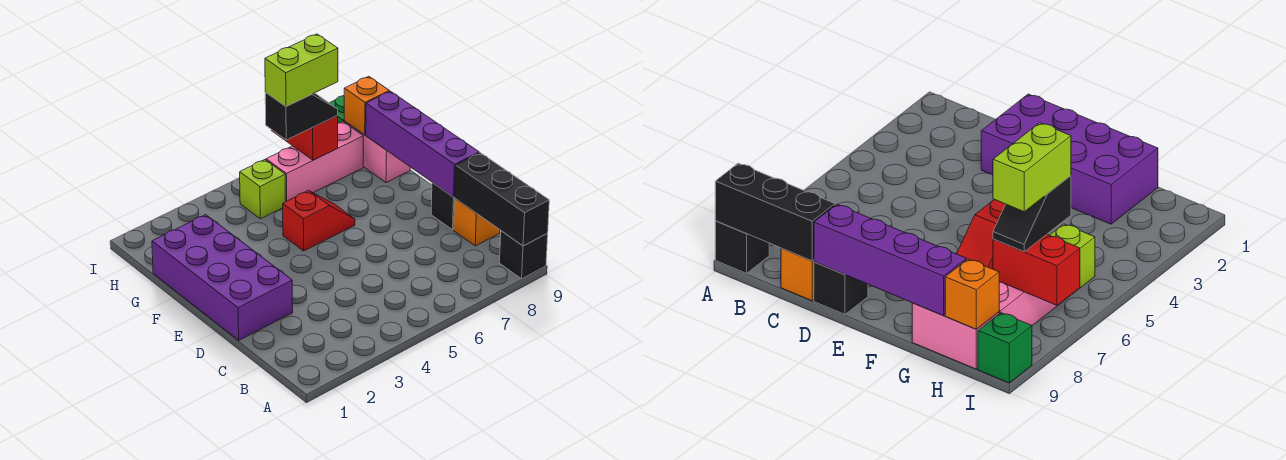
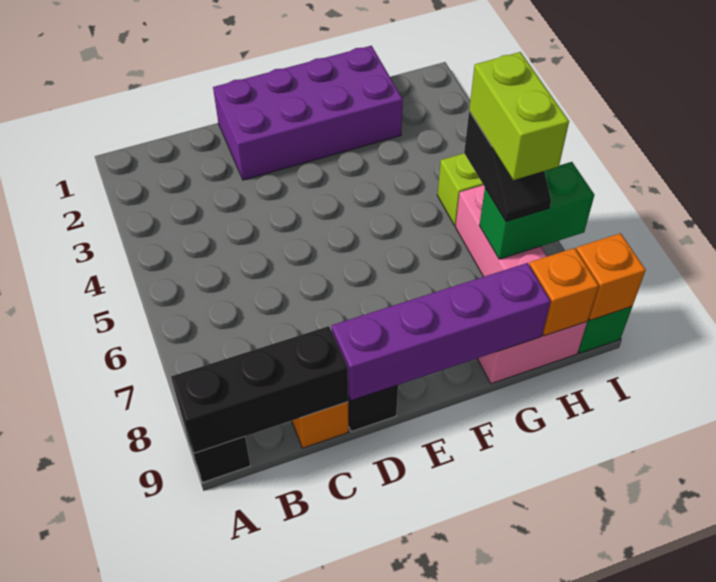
red slope F5:F6 level 1 top 5 -> none
red brick H7:I7 level 2 -> green brick H7:I7 level 2
none -> orange brick I9 level 2

